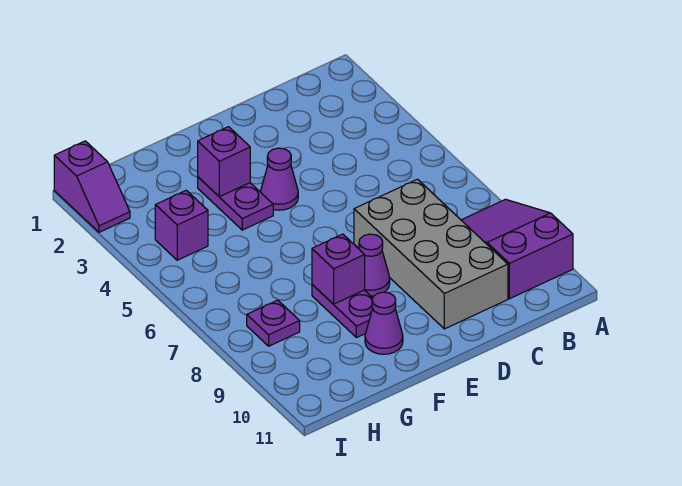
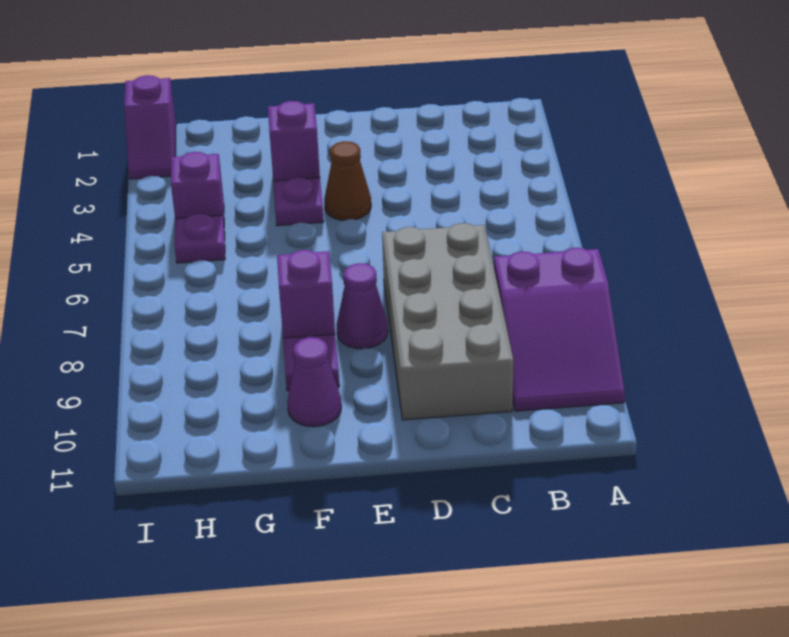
purple slope A8:B10 level 1 top 10 -> purple slope A8:B10 level 1 top 8
purple cone E4 level 1 -> brown cone E4 level 1
purple plate H8 level 1 -> purple plate H5 level 1

